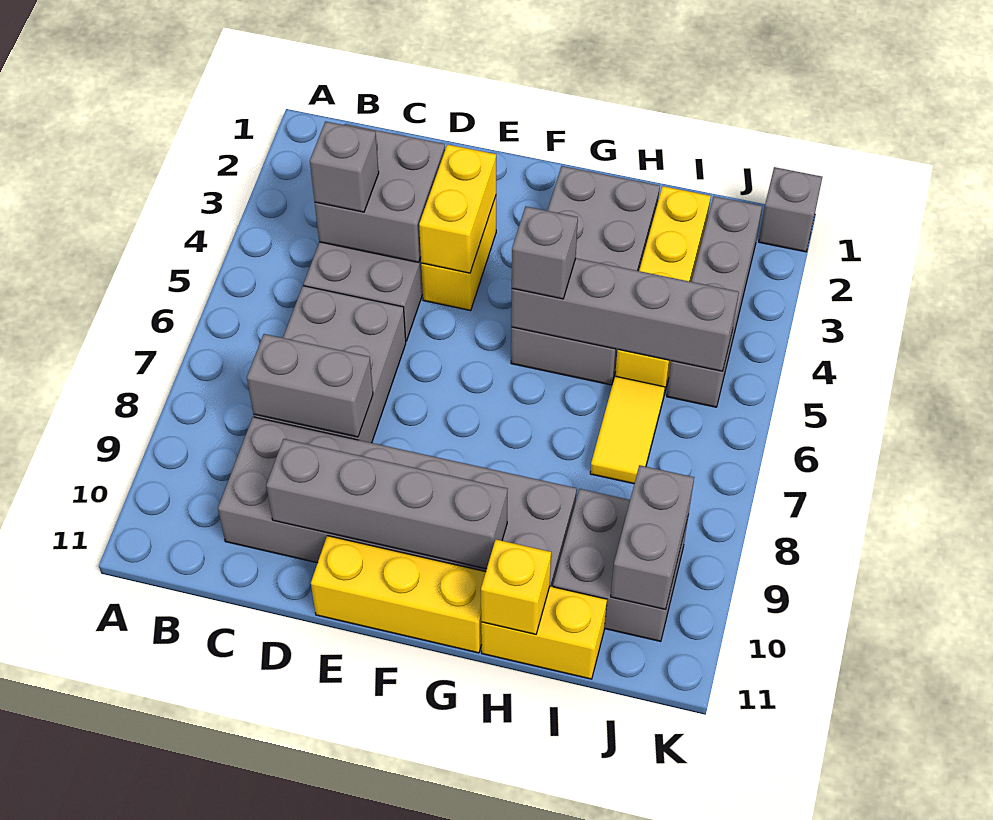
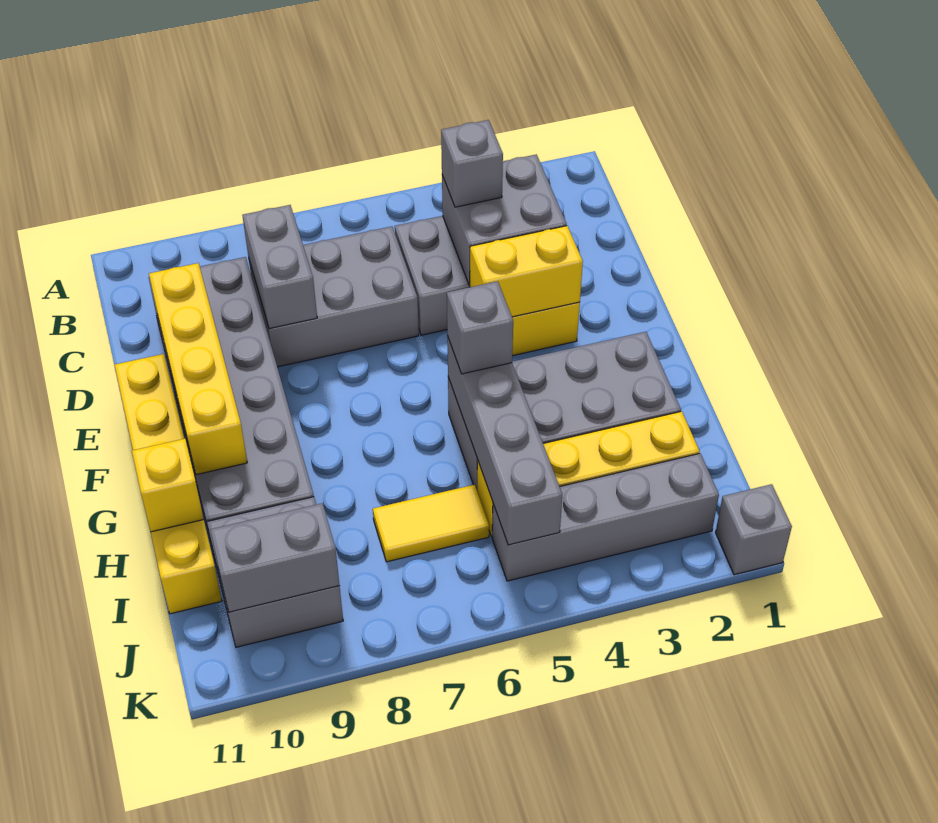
grey brick D10:G10 level 2 -> yellow brick D10:G10 level 2

